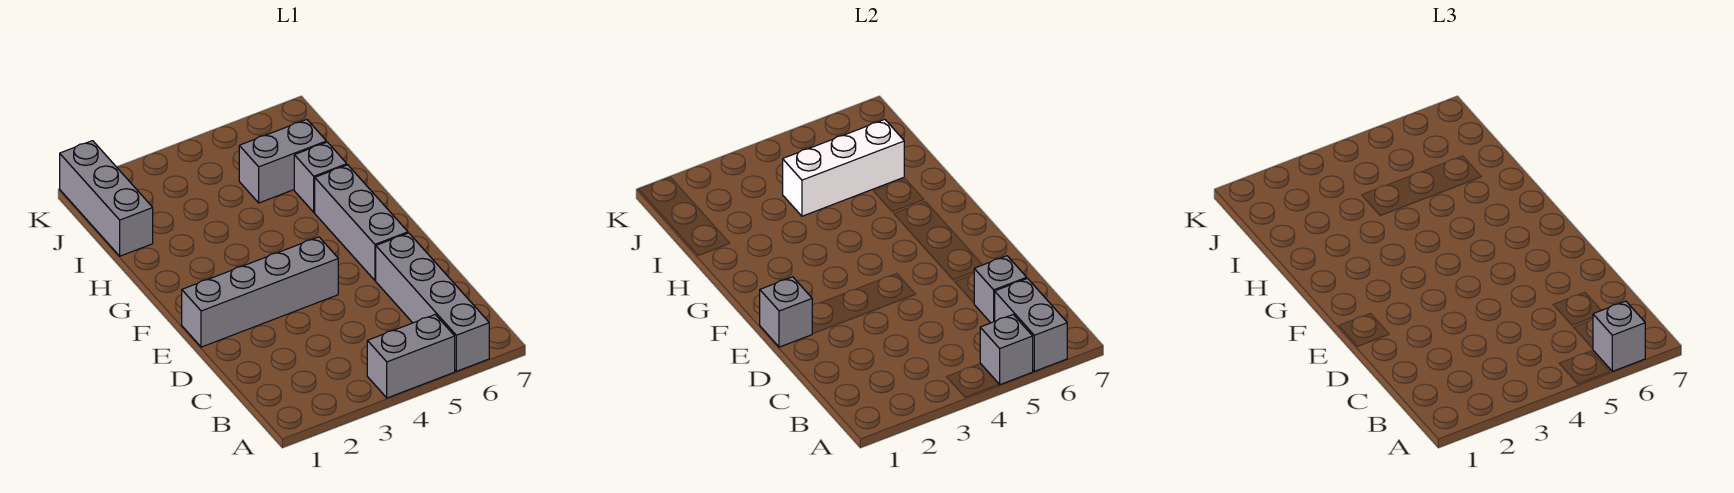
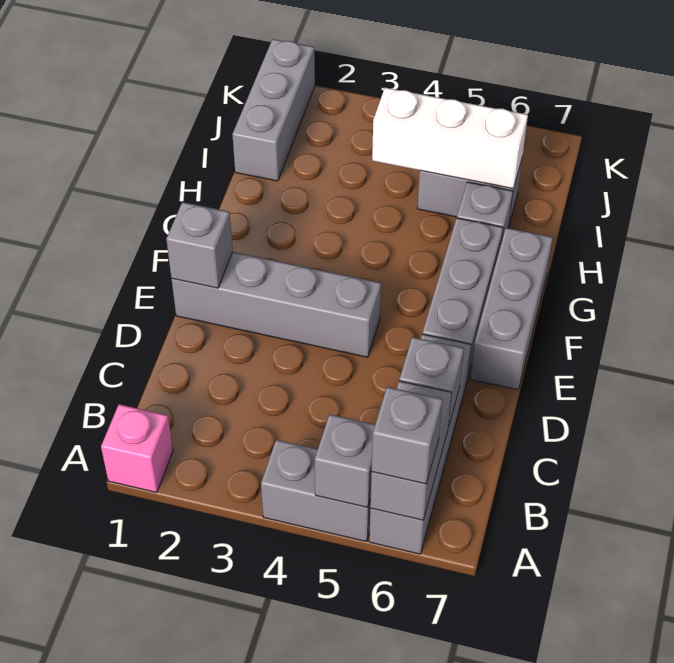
none -> pink brick A1 level 1
none -> grey brick E7:G7 level 1

